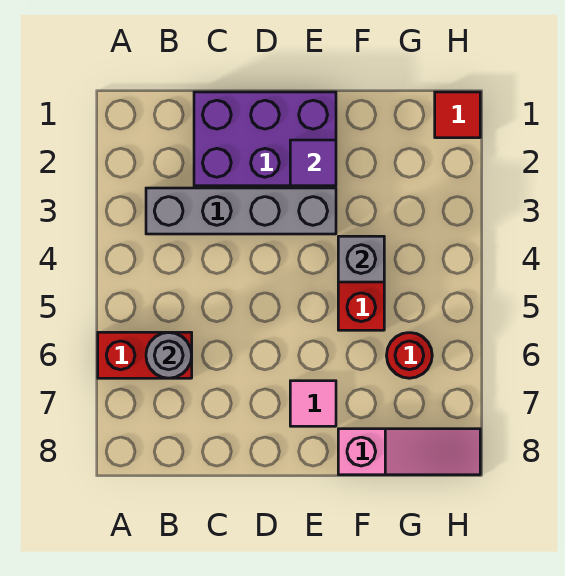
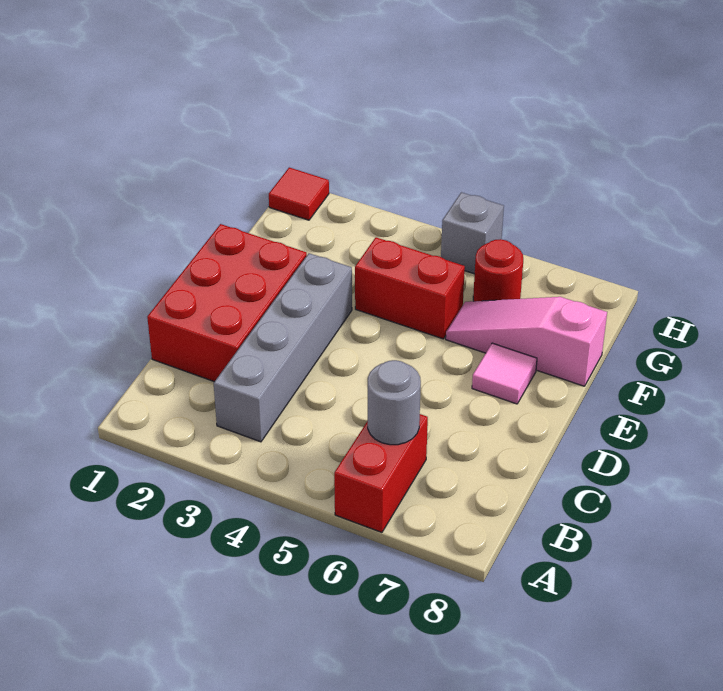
purple brick C1:E2 level 1 -> red brick C1:E2 level 1
purple tile E2 level 2 -> none
grey brick F4 level 2 -> grey brick H5 level 1
pink slope F8:H8 level 1 top F -> pink slope F6:F8 level 1 top 8

